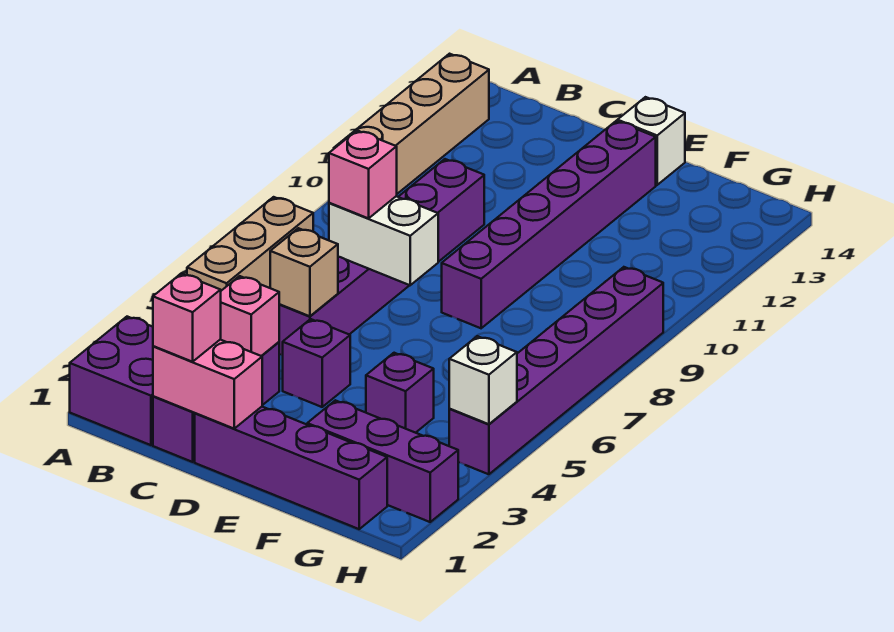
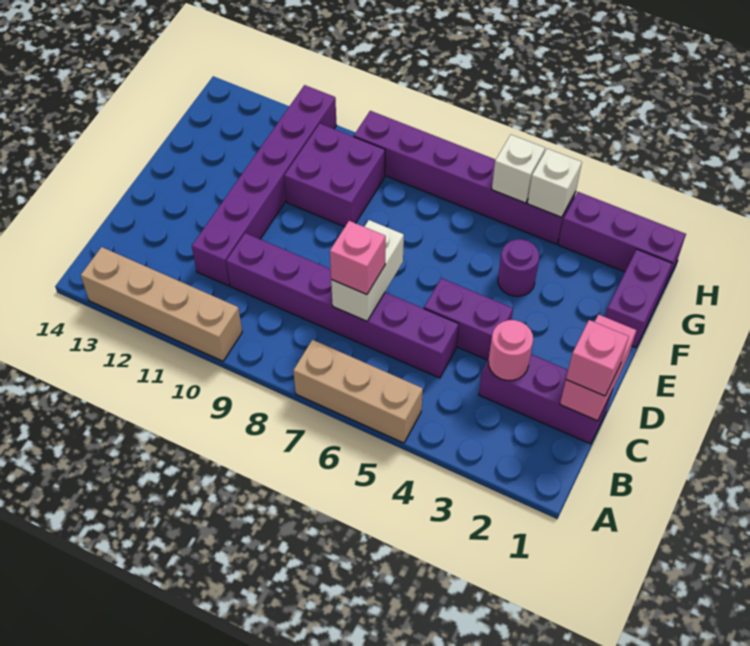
purple brick A1:B2 level 1 -> purple brick F9:G10 level 1
pink brick C3 level 2 -> pink round brick C3 level 2
tan brick C5 level 2 -> none
purple brick D1:G1 level 1 -> purple brick F1:G1 level 1
purple brick D4 level 1 -> purple brick D4:D5 level 1
purple brick E8:E13 level 1 -> purple brick C11:H11 level 1
white brick E14 level 1 -> white brick H5 level 2
purple brick F2:H2 level 1 -> purple brick H1:H3 level 1
purple brick F4 level 1 -> purple round brick F4 level 1

